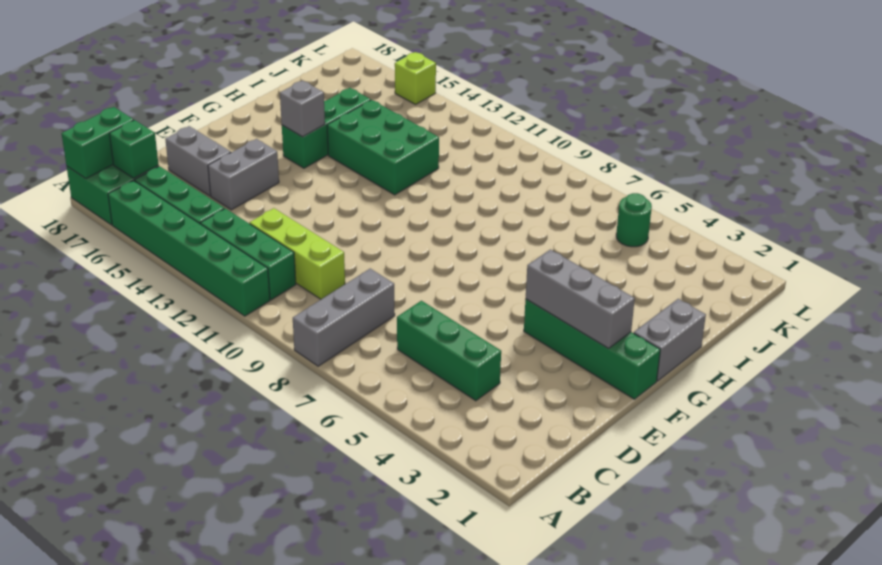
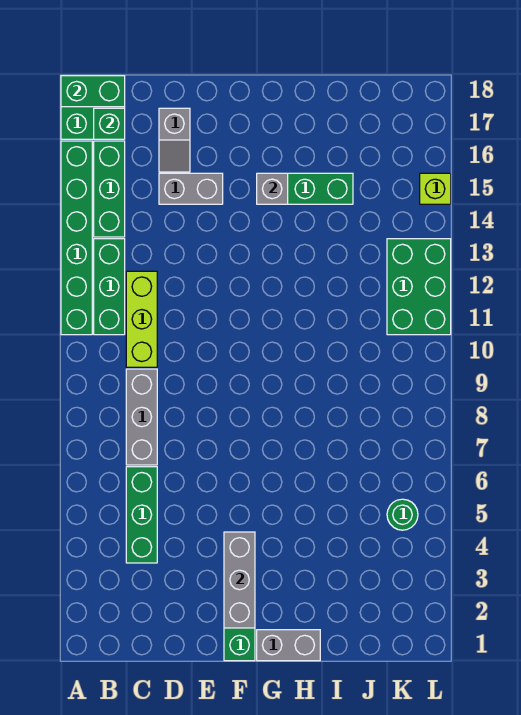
grey brick A8:C8 level 1 -> grey brick C7:C9 level 1
grey brick D16:D17 level 1 -> grey slope D16:D17 level 1 top 17
green brick H12:I14 level 1 -> green brick K11:L13 level 1

